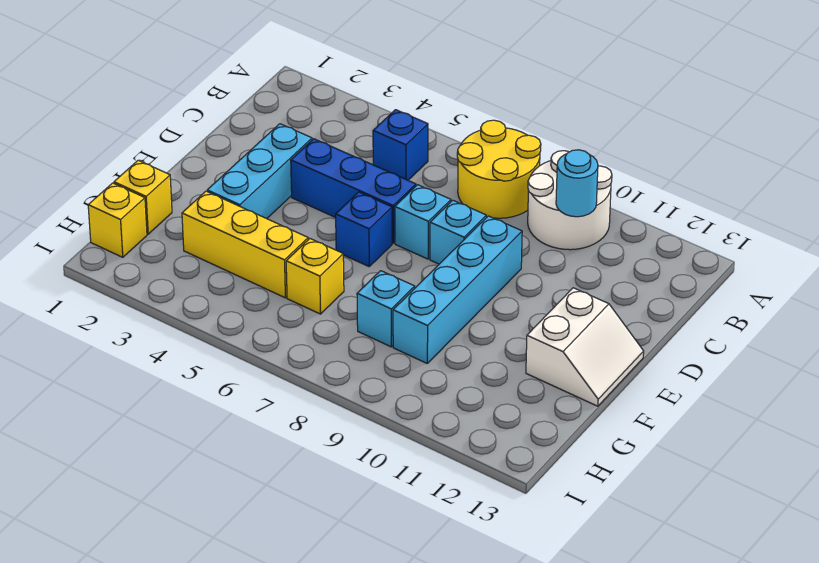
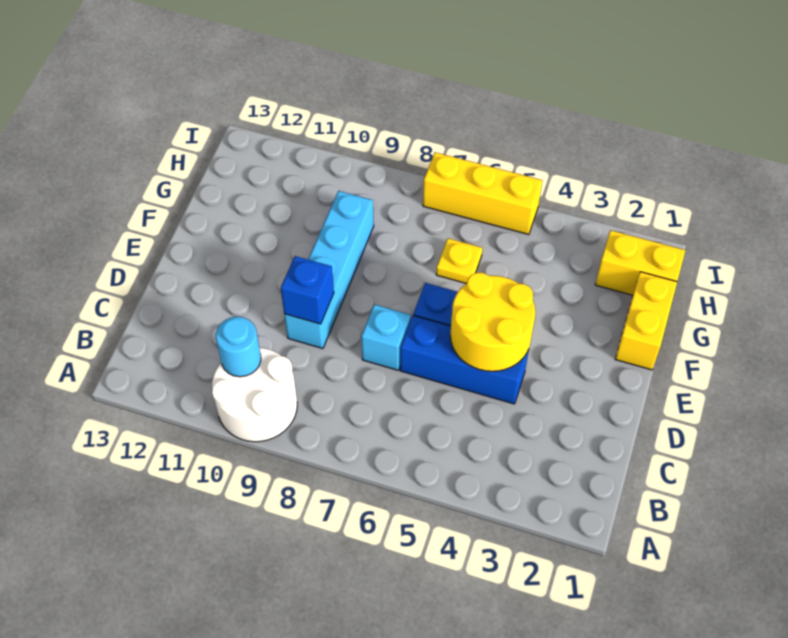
yellow round brick A7:B8 level 1 -> yellow round brick D4:E5 level 2
blue brick B5 level 1 -> blue brick D9 level 2
cyan brick D3:F3 level 1 -> none
cyan brick D8 level 1 -> none
white slope E12:F13 level 1 top 12 -> none
yellow brick G1 level 1 -> yellow brick F1:G1 level 1
yellow brick G3:G5 level 1 -> yellow brick I5:I7 level 1
yellow brick G6 level 1 -> yellow plate G6 level 1
cyan brick G8 level 1 -> none
yellow brick H1 level 1 -> yellow brick H1:H2 level 1

